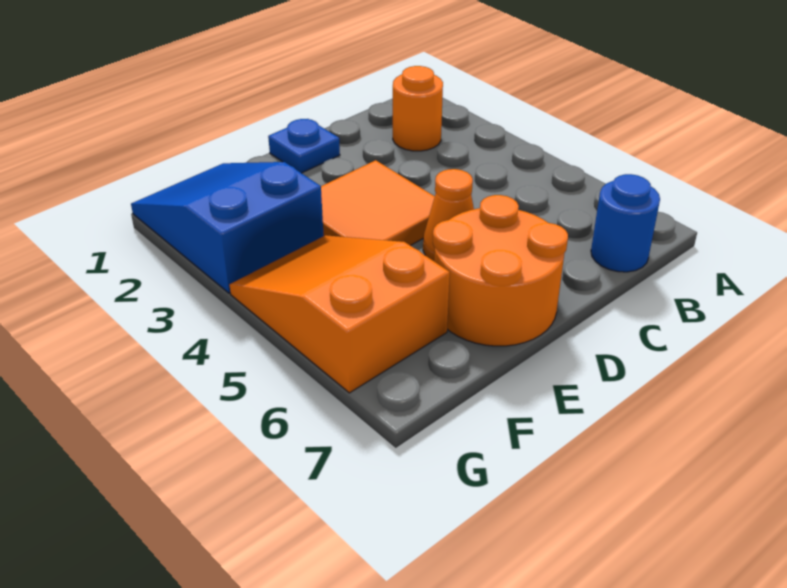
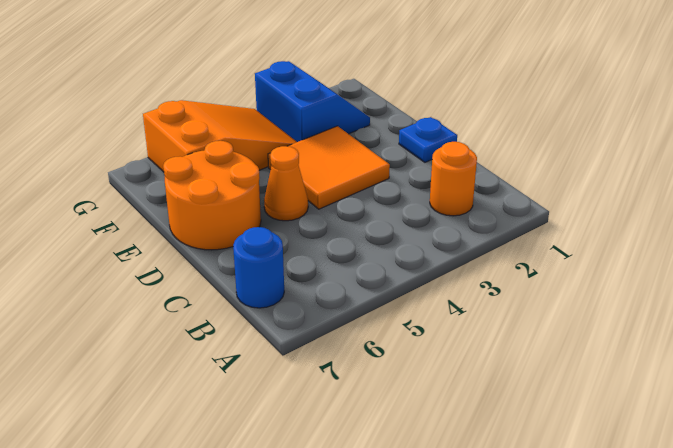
blue slope F1:G3 level 1 top 3 -> blue slope F2:G3 level 1 top 3

